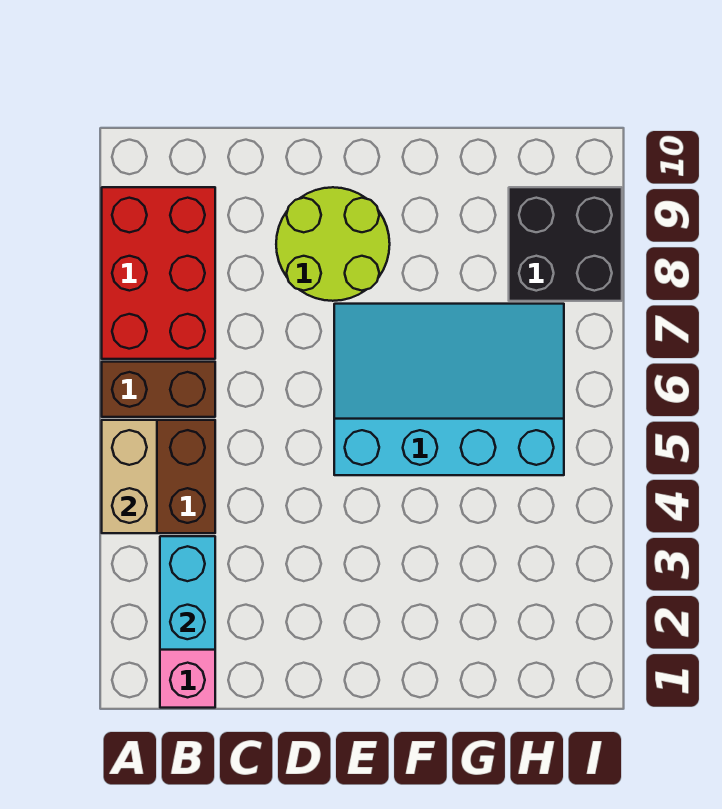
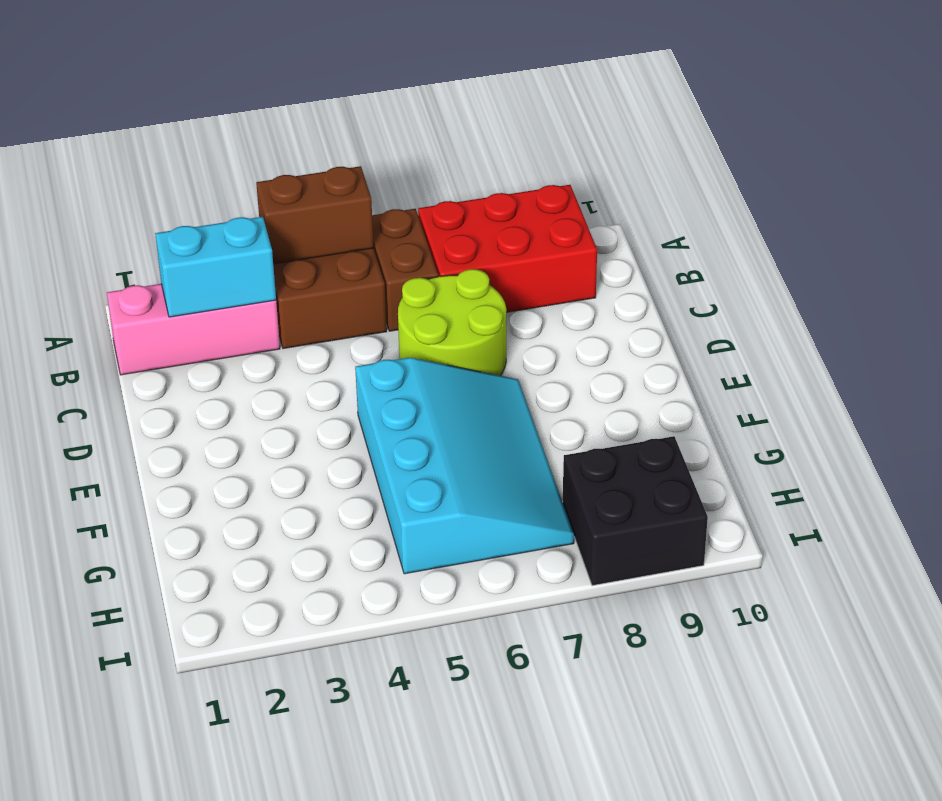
tan brick A4:A5 level 2 -> brown brick A4:A5 level 2
lime round brick D8:E9 level 1 -> lime round brick C6:D7 level 1

